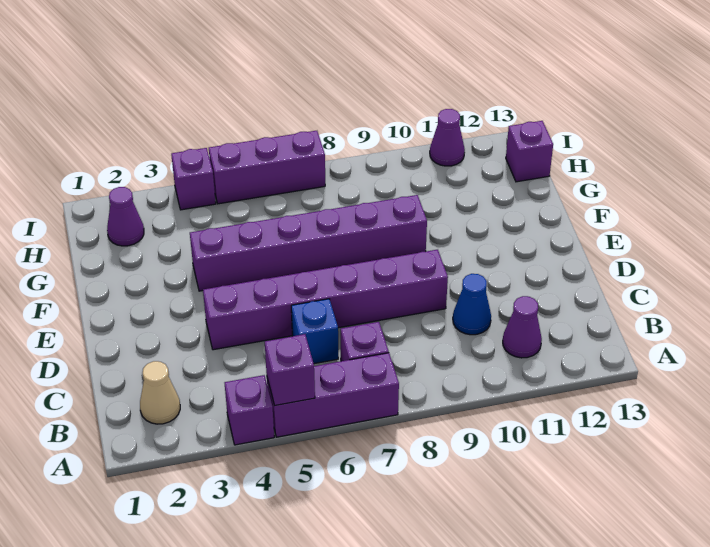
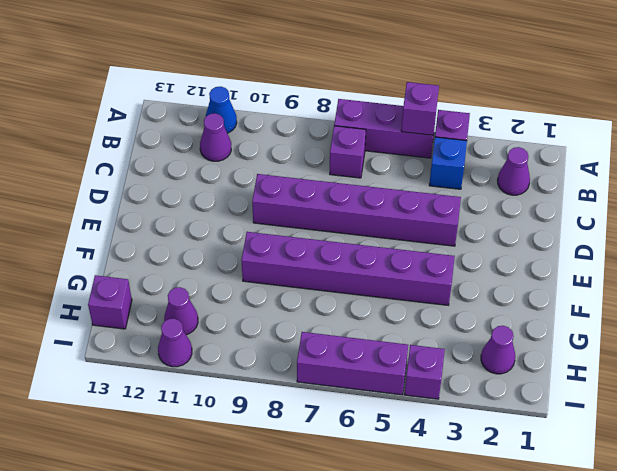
tan cone B2 level 1 -> purple cone B2 level 1
blue brick C6 level 1 -> blue brick B4 level 1
blue cone C10 level 1 -> blue cone A11 level 1
none -> purple cone H11 level 1

